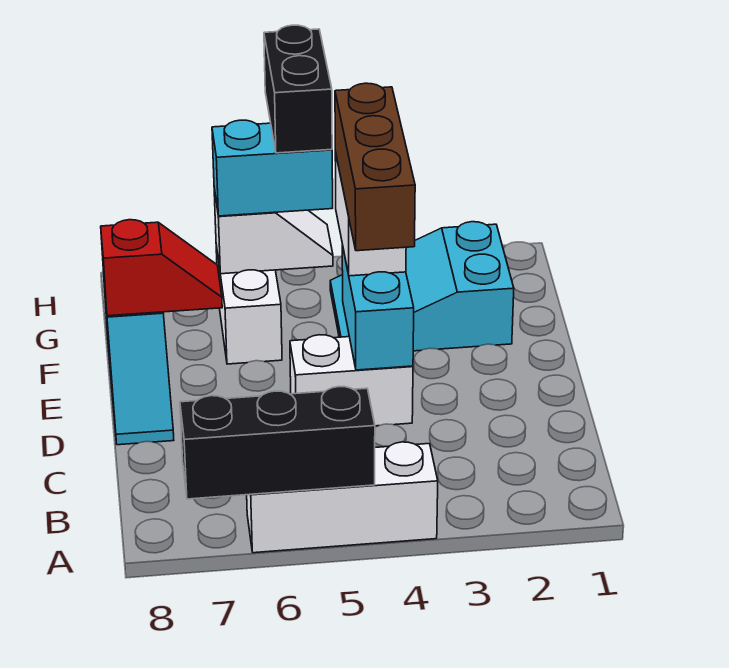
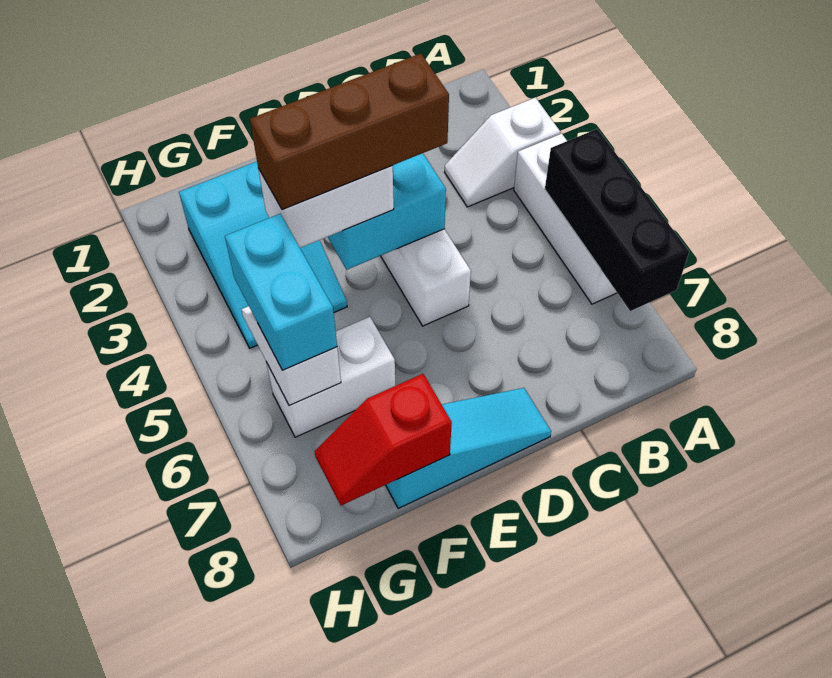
none -> white slope A3:B3 level 1 top A
red slope F7:F8 level 2 top 8 -> red slope F8:G8 level 2 top F
black brick G5:H5 level 4 -> none

